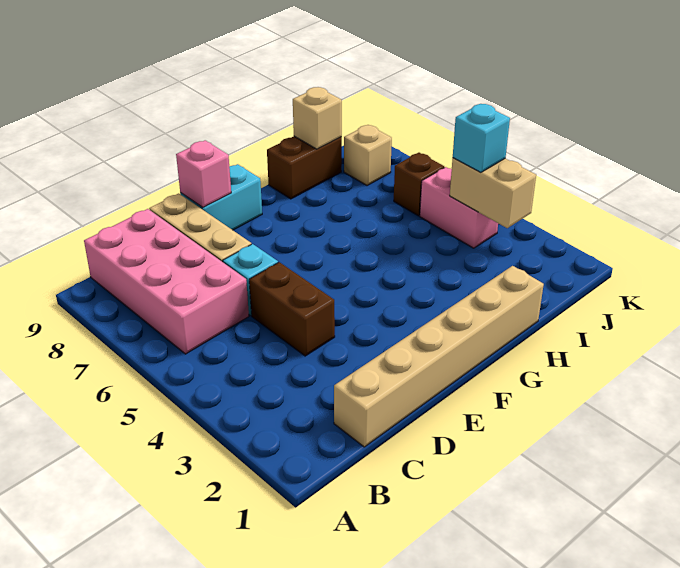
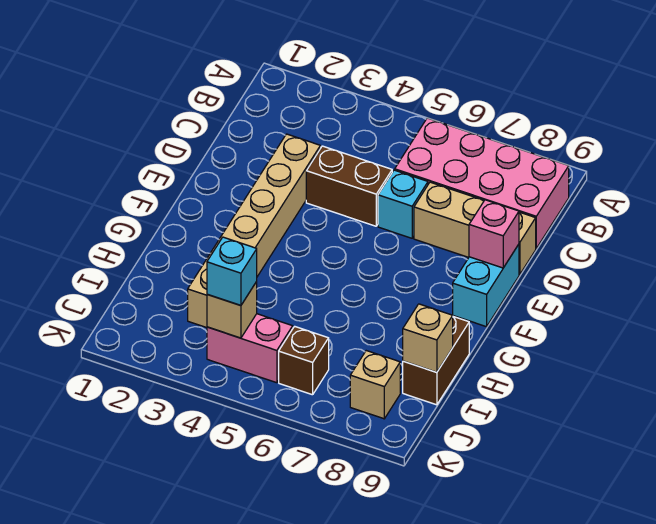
tan brick C1:H1 level 1 -> tan brick D3:I3 level 1
tan brick J3:J4 level 2 -> tan brick J4 level 2

